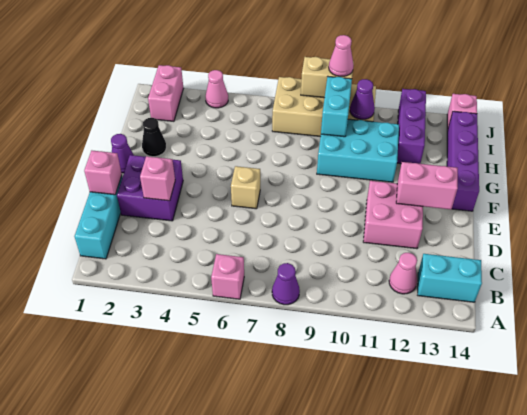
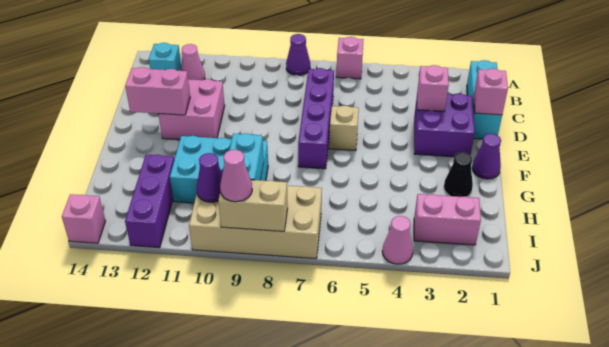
cyan brick B13:B14 level 1 -> cyan brick B13 level 1
purple brick F14:I14 level 1 -> purple brick C7:F7 level 1
pink brick I2:J2 level 1 -> pink brick I2:I3 level 1

